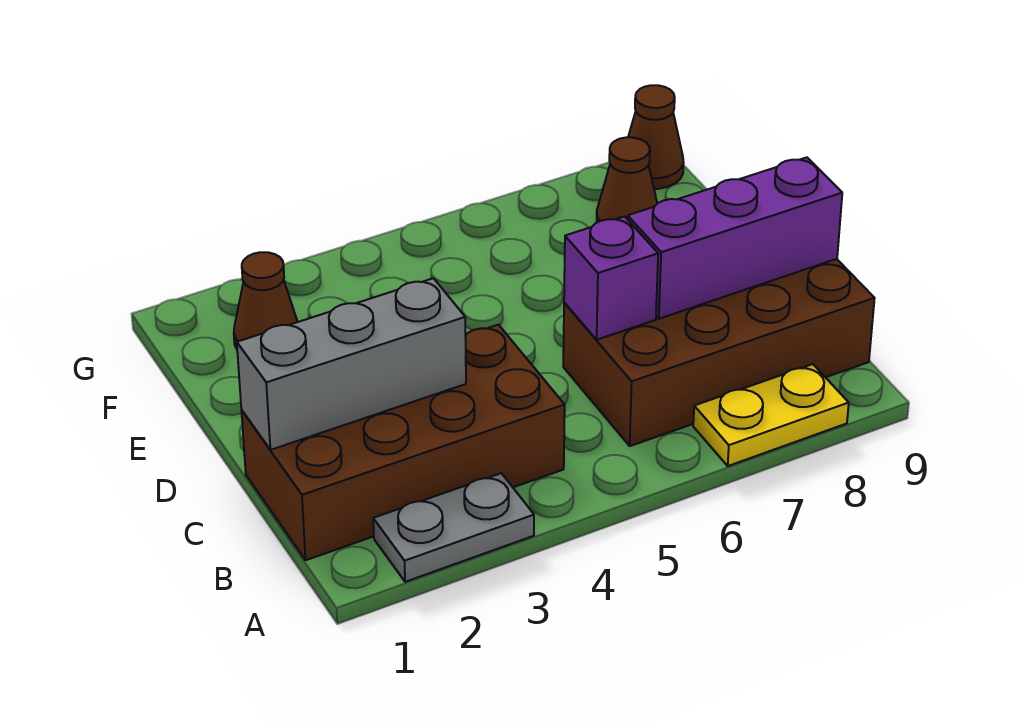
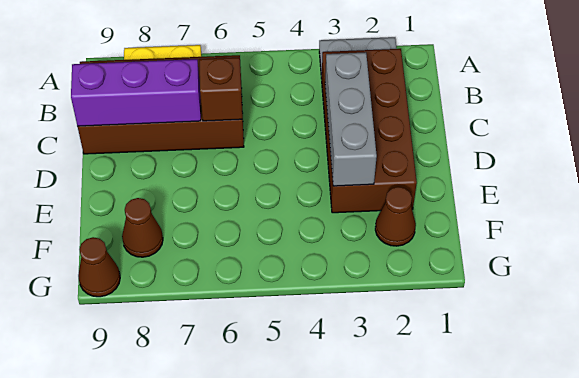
brown brick B1:C4 level 1 -> brown brick B2:E3 level 1
grey brick C1:C3 level 2 -> grey brick C3:E3 level 2
purple brick C6 level 2 -> brown brick C6 level 2

